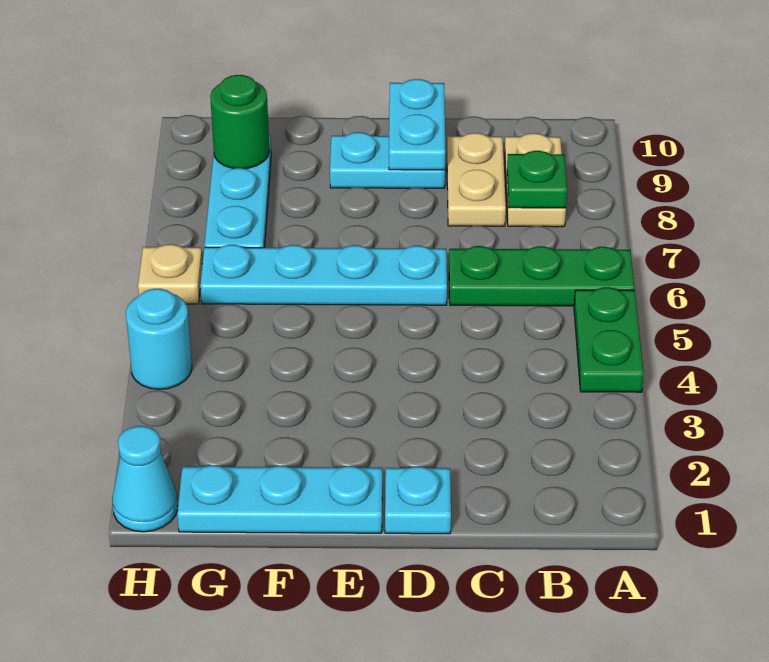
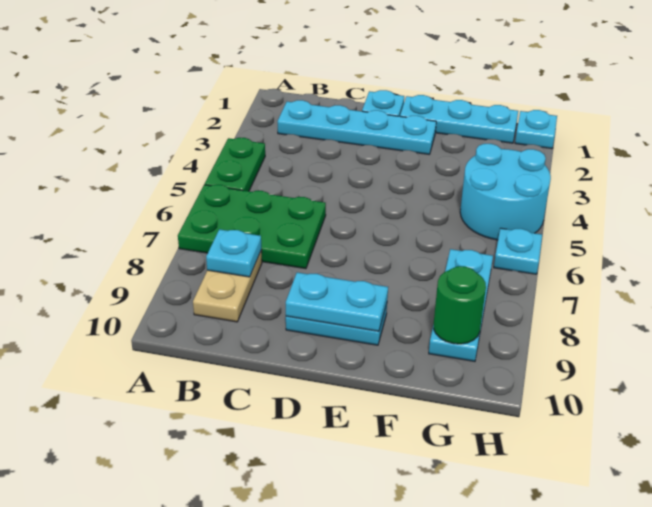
green plate A6:C6 level 1 -> green plate A6:C7 level 1
green plate B8 level 2 -> cyan plate B8 level 2
tan plate C8:C9 level 1 -> none
cyan plate D6:G6 level 1 -> cyan plate B2:E2 level 1
cyan plate D9:D10 level 2 -> cyan plate D9:E9 level 2
cyan cone H1 level 1 -> cyan plate H1 level 1
cyan round brick H4 level 1 -> cyan round brick G4:H5 level 1
tan plate H6 level 1 -> cyan plate H6 level 1

